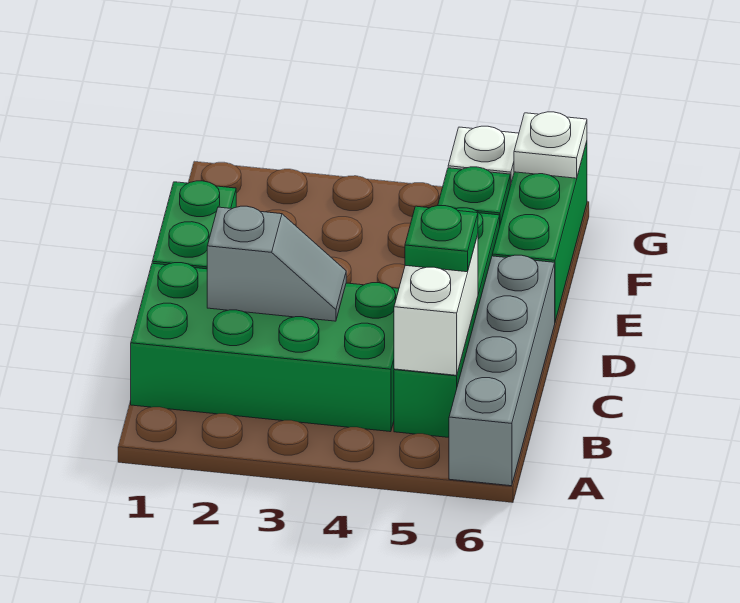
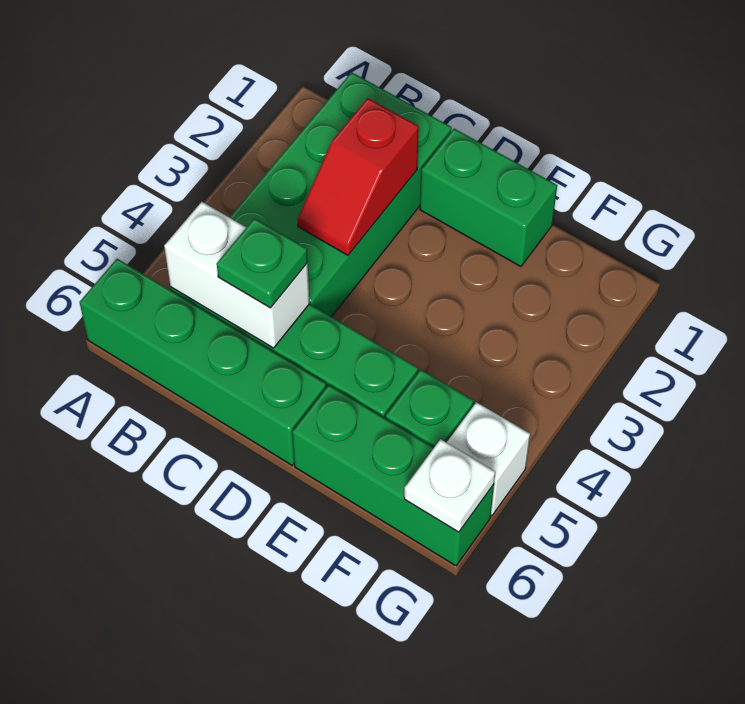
grey brick A6:D6 level 1 -> green brick A6:D6 level 1
grey slope C2:C3 level 2 top 2 -> red slope C2:C3 level 2 top 2

